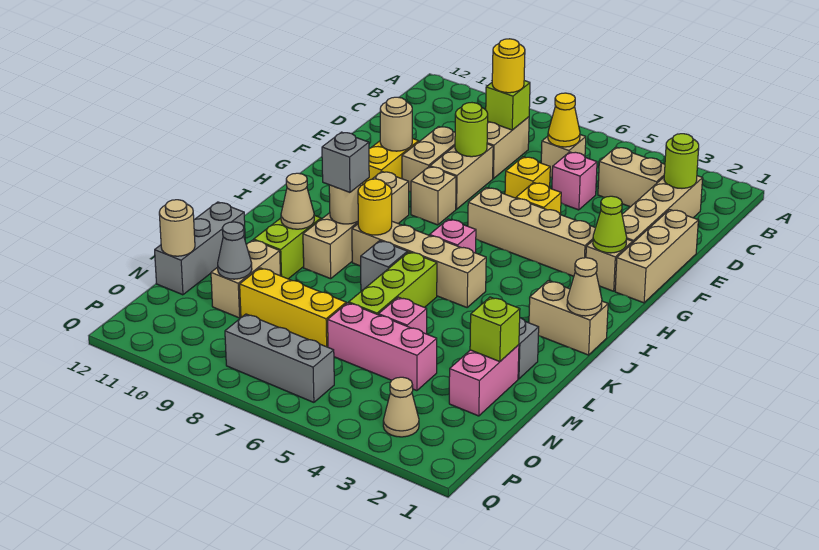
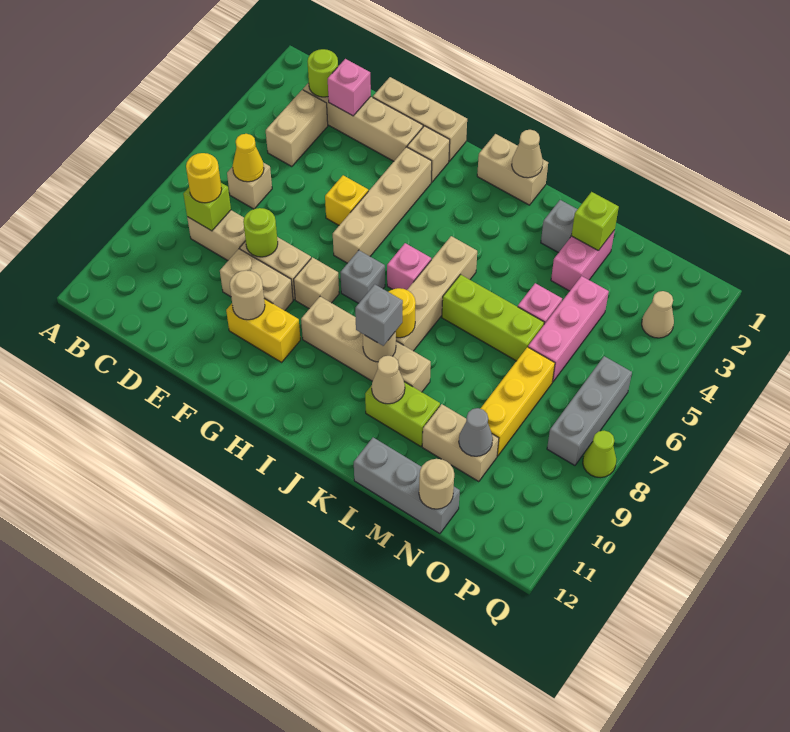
pink brick D5 level 1 -> pink brick D2 level 2
yellow brick E6 level 1 -> none
lime cone G2 level 2 -> lime cone Q8 level 1
tan brick J1:J2 level 1 -> tan brick I1:J1 level 1
grey brick K7 level 1 -> grey brick H7 level 1
pink brick M2:N2 level 1 -> pink brick M2:M3 level 1

